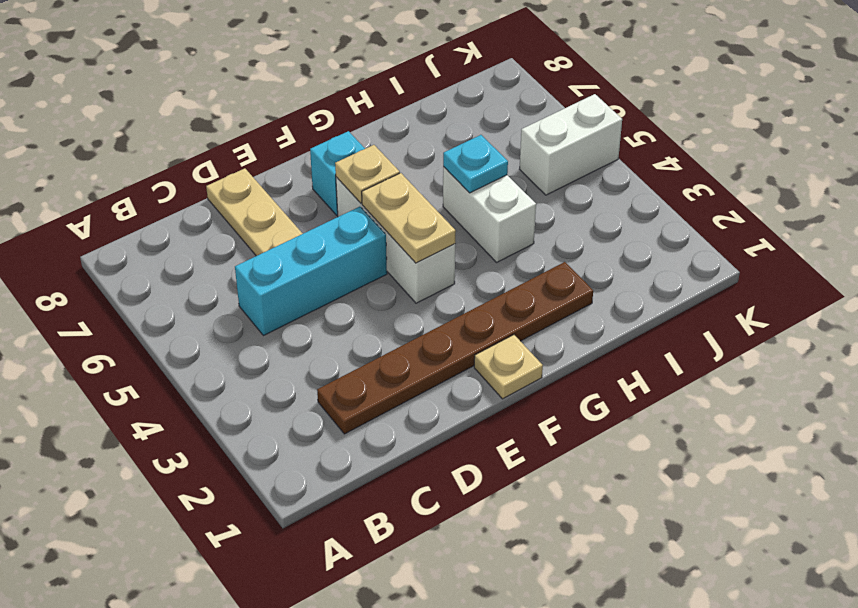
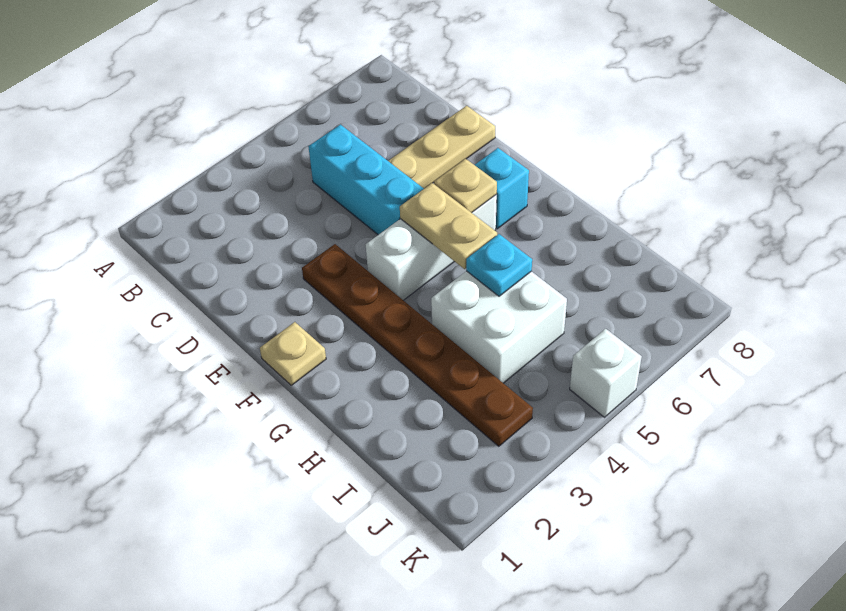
brown plate C2:H2 level 1 -> brown plate E3:J3 level 1
tan plate F4:F5 level 2 -> tan plate F5:G5 level 2
white brick H4:H5 level 1 -> white brick H4:I5 level 1
white brick J5:K5 level 1 -> white brick K5 level 1

